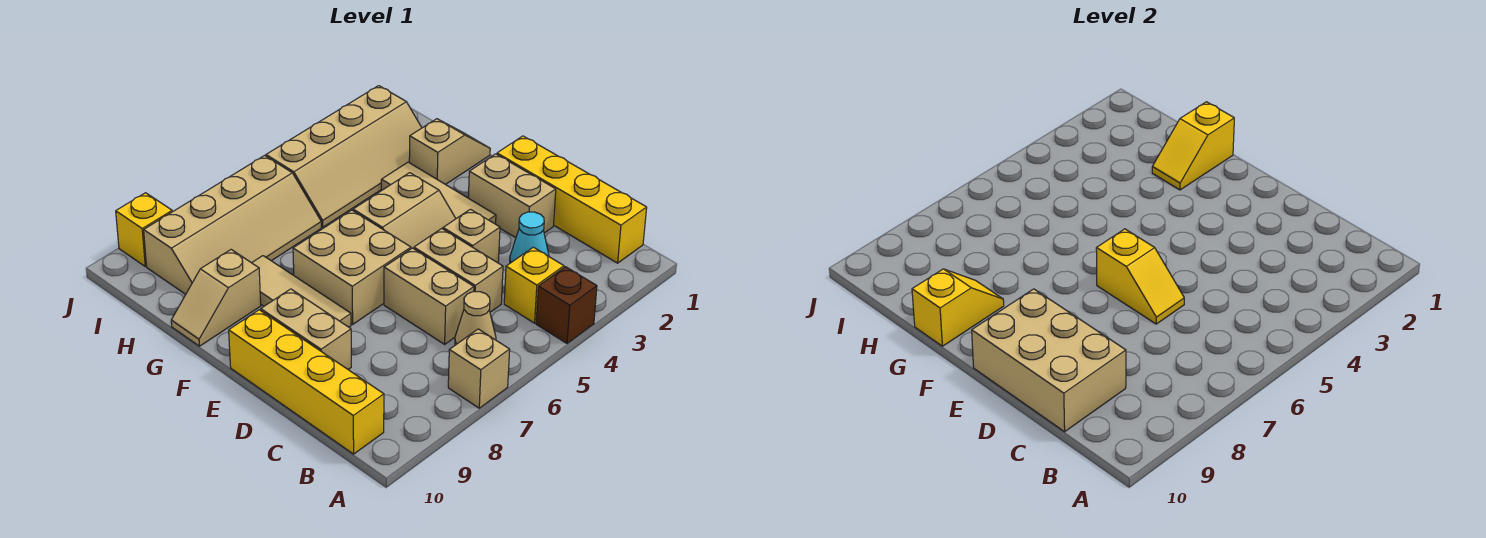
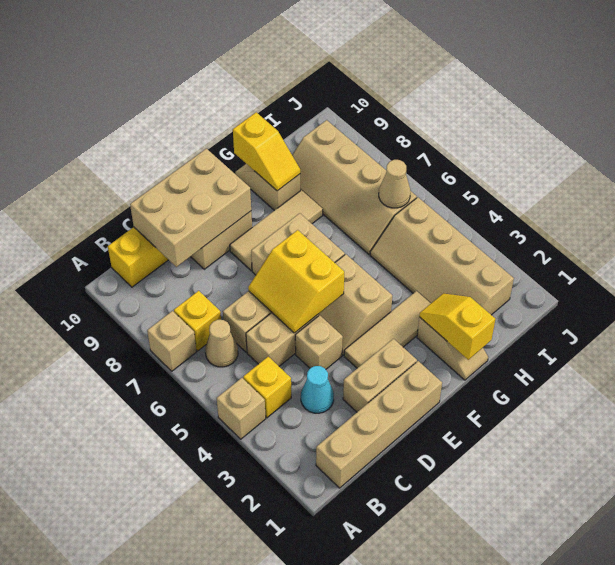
brown brick A4 level 1 -> tan brick A4 level 1
yellow brick B1:E1 level 1 -> tan brick B1:E1 level 1
yellow slope D6:E6 level 2 top E -> yellow slope D5:E6 level 2 top E
none -> tan cone I6 level 2
yellow brick J9 level 1 -> yellow brick B7 level 1

